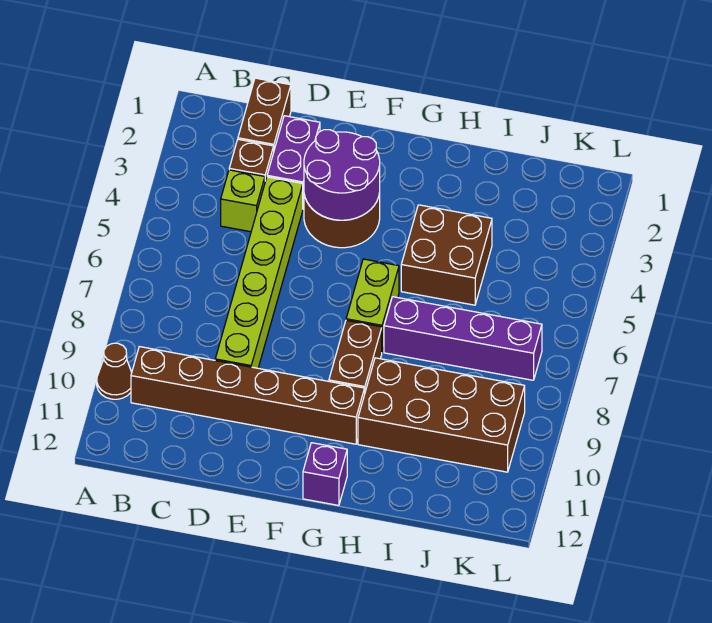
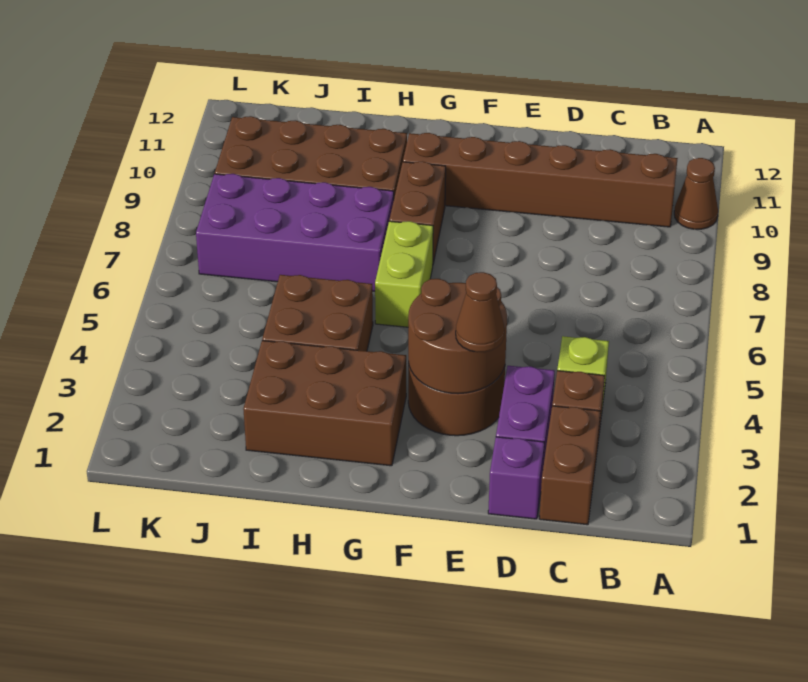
lime brick D4:D9 level 1 -> none
purple round brick E3:F4 level 2 -> brown round brick E3:F4 level 2
none -> brown cone E3 level 3
none -> brown brick G2:I3 level 1
purple brick G12 level 1 -> purple brick D1 level 1
purple brick H7:K7 level 1 -> purple brick H7:K8 level 1

